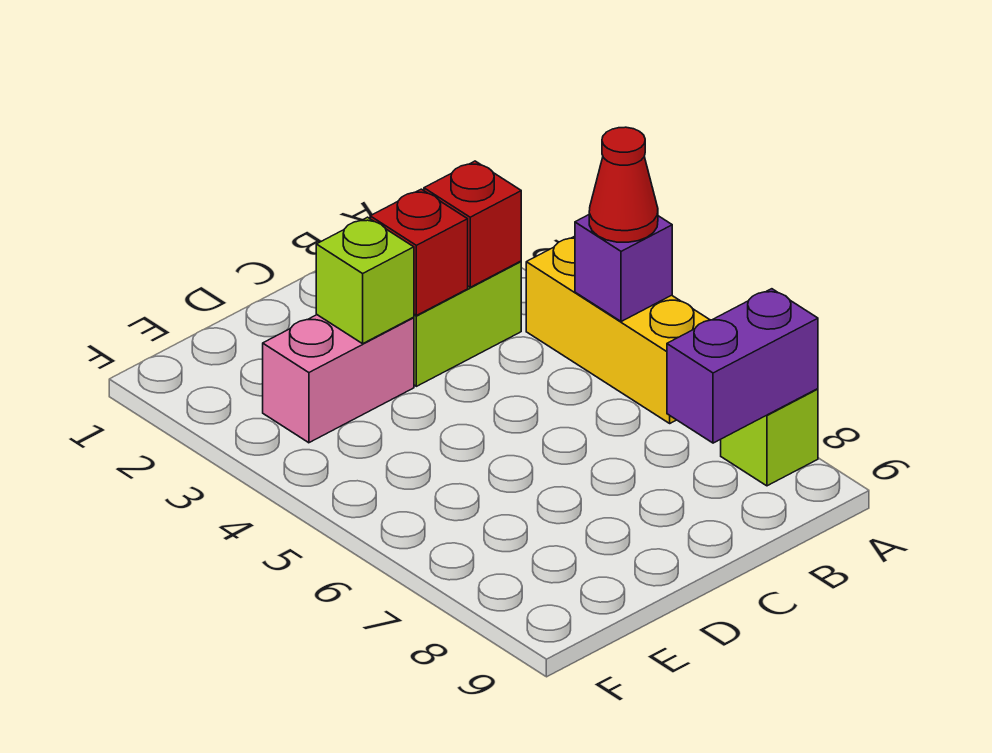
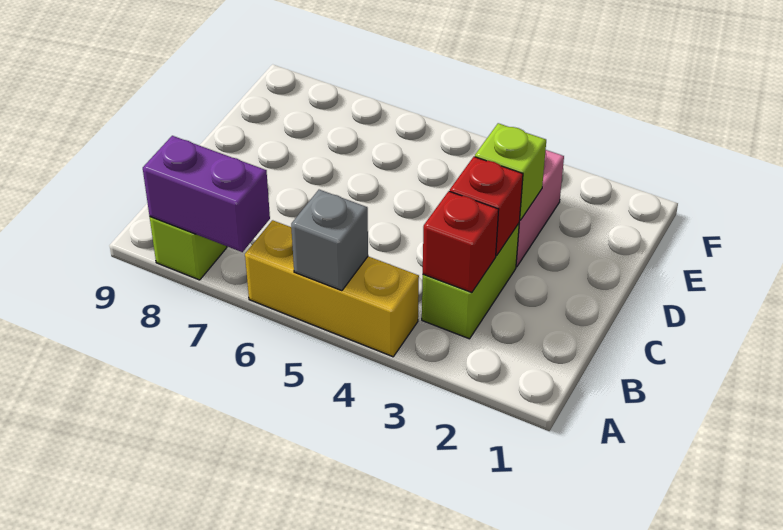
purple brick A5 level 2 -> grey brick A5 level 2
red cone A5 level 3 -> none
purple brick A8:B8 level 2 -> purple brick A7:A8 level 2

